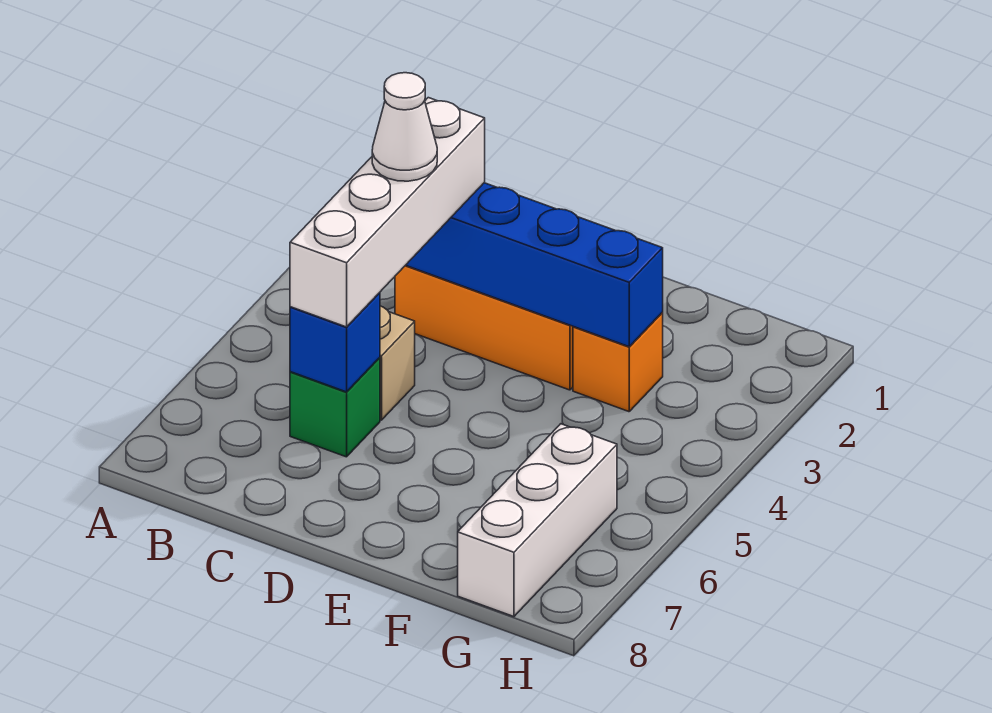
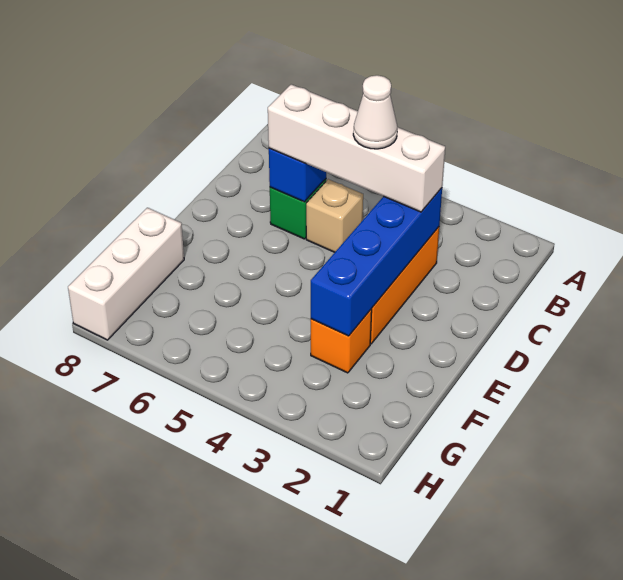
white brick G6:G8 level 1 -> white brick F8:H8 level 1

